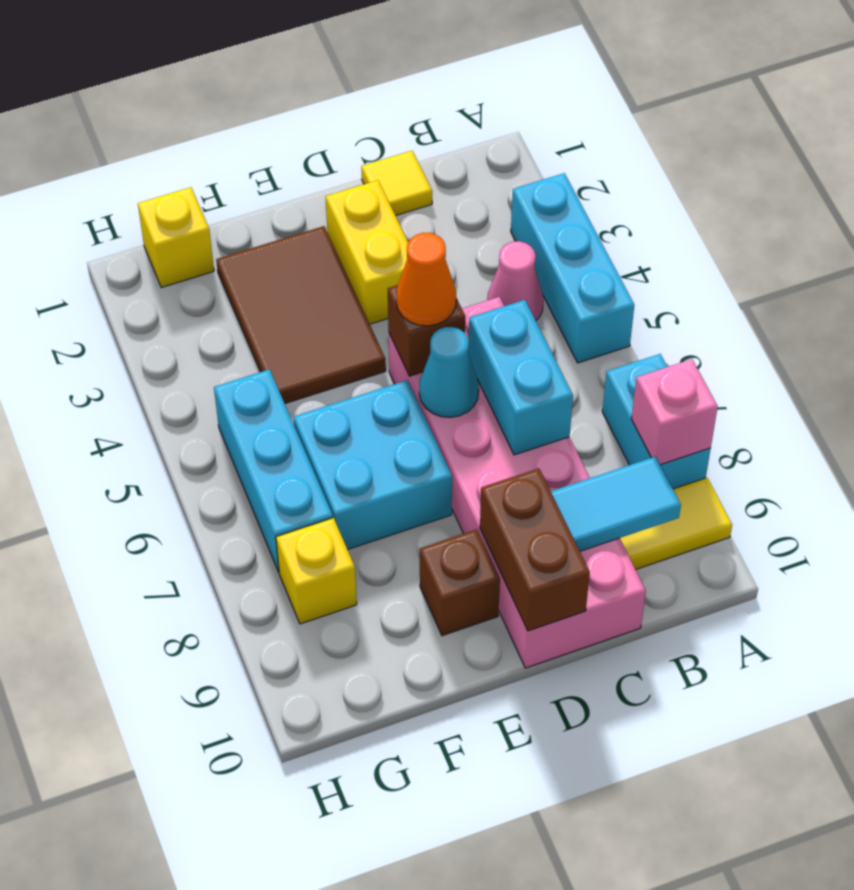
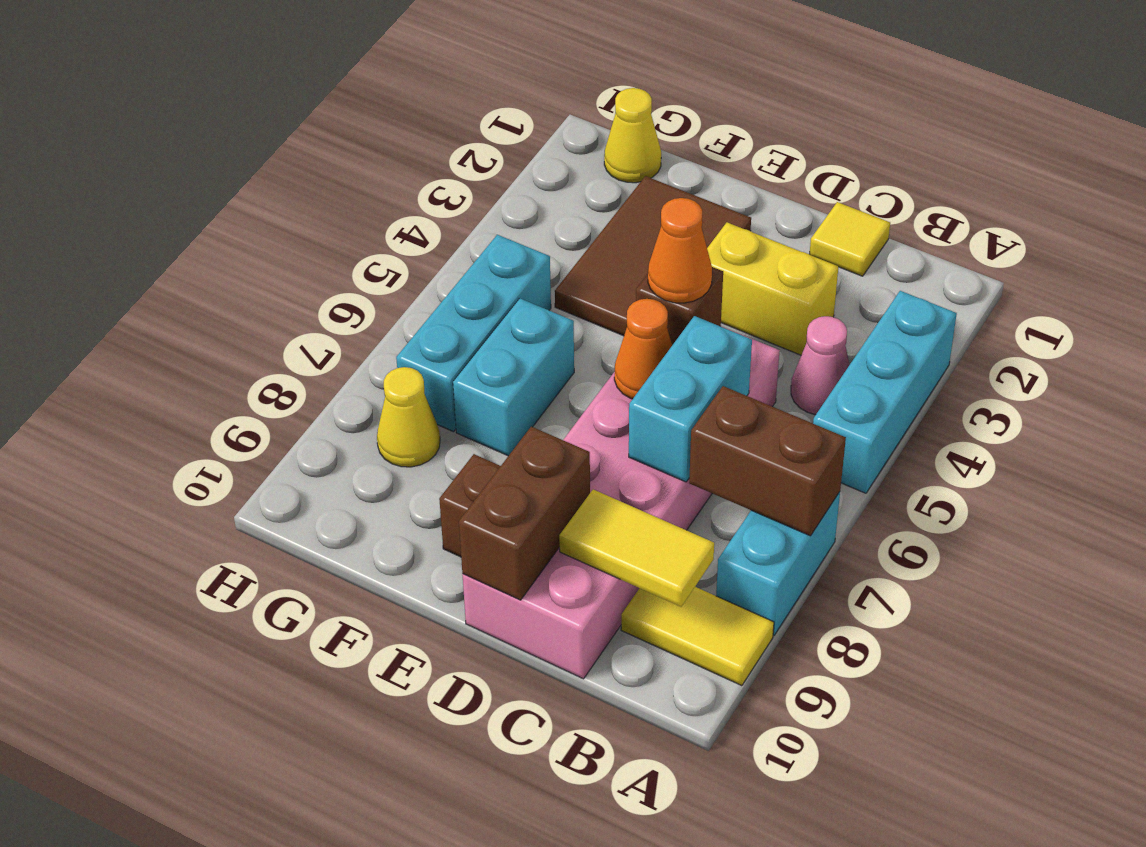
none -> brown brick A7:B7 level 2
pink brick A8 level 2 -> none
cyan tile B9:C9 level 2 -> yellow tile B9:C9 level 2
yellow brick D2:D3 level 1 -> yellow brick C3:D3 level 1
cyan cone D6 level 2 -> orange cone D6 level 2
cyan brick E6:F7 level 1 -> cyan brick F6:F7 level 1
yellow brick G1 level 1 -> yellow cone G1 level 1
yellow brick G8 level 1 -> yellow cone G8 level 1

